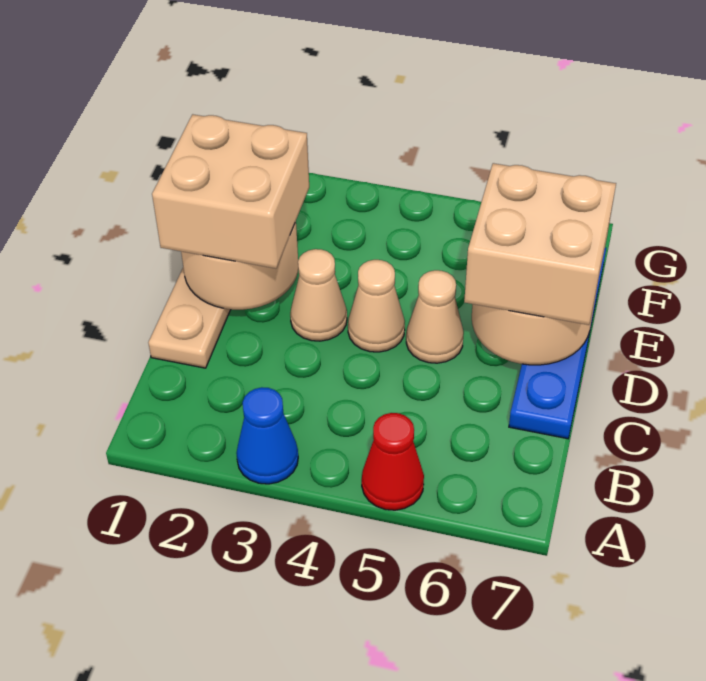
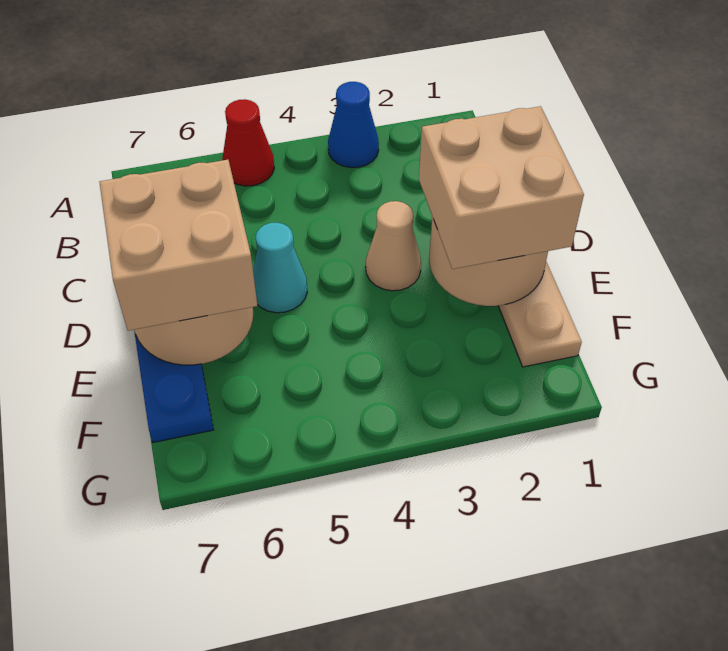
tan cone D4 level 1 -> none
tan cone D5 level 1 -> cyan cone D5 level 1

